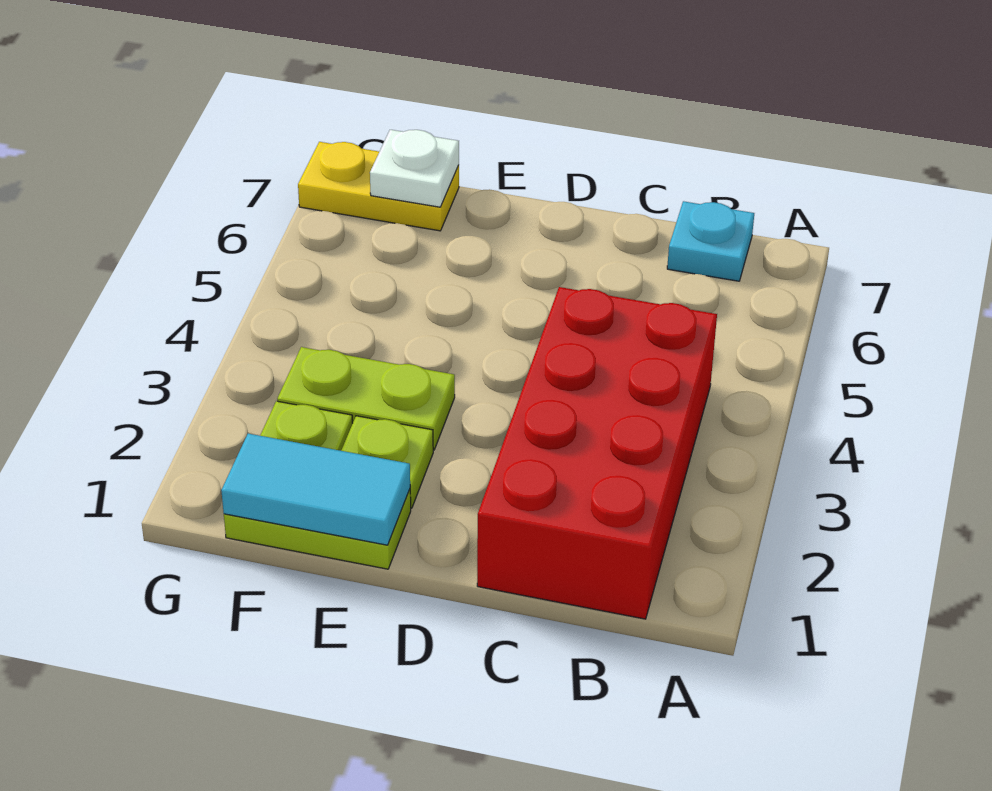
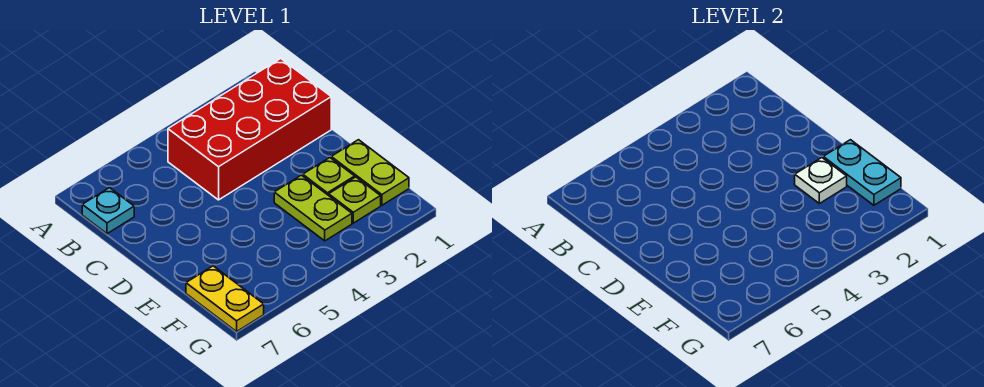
cyan tile E1:F1 level 2 -> cyan plate E1:F1 level 2
white plate F7 level 2 -> white plate E2 level 2

